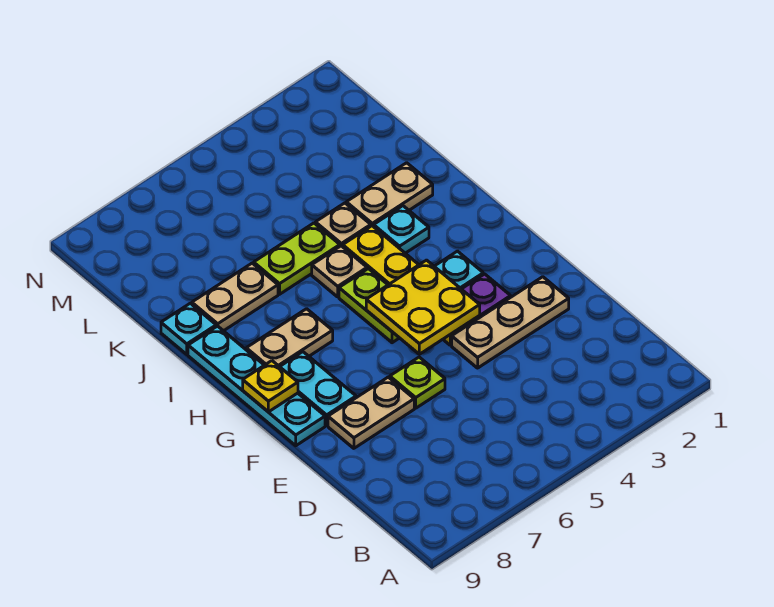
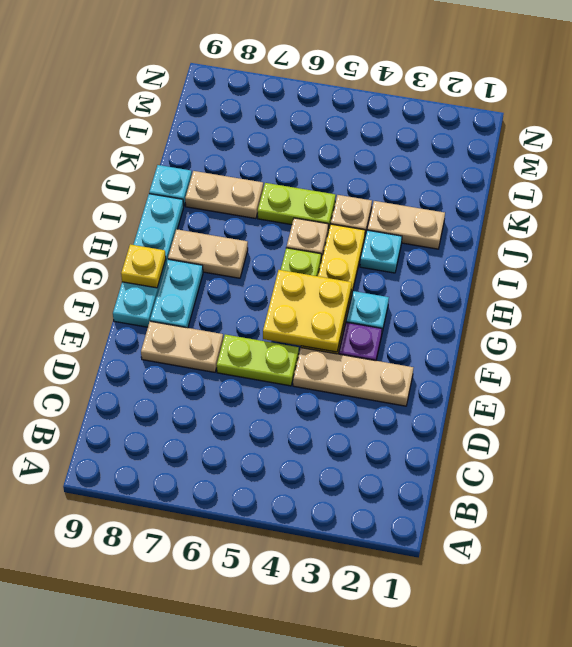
lime plate E6 level 1 -> lime plate E5:E6 level 1

